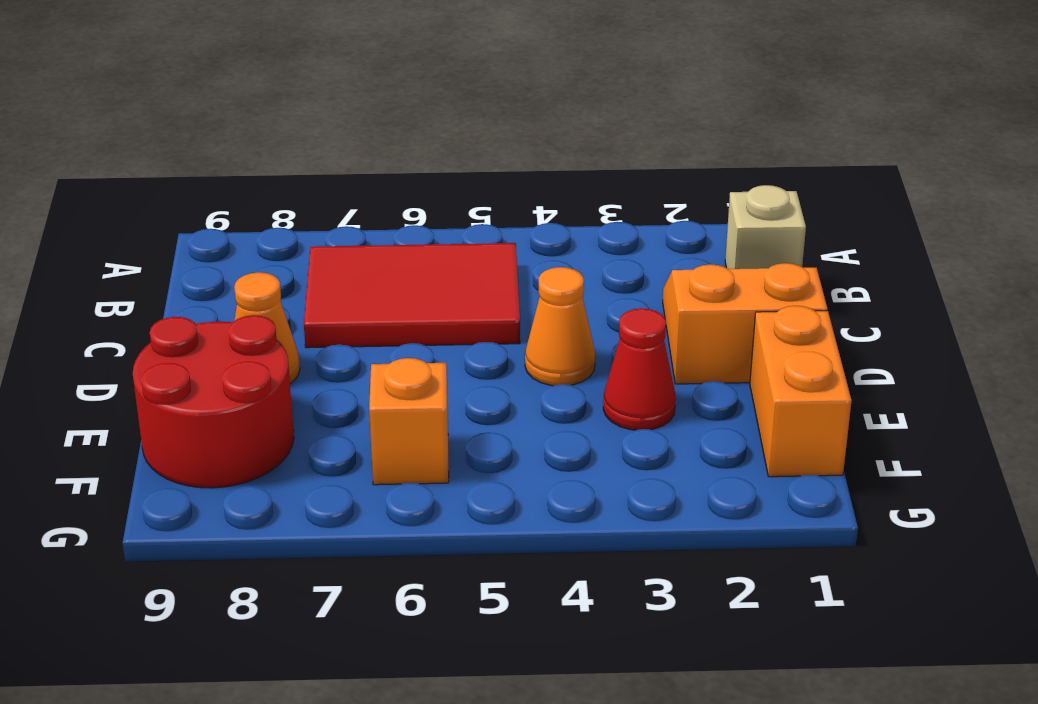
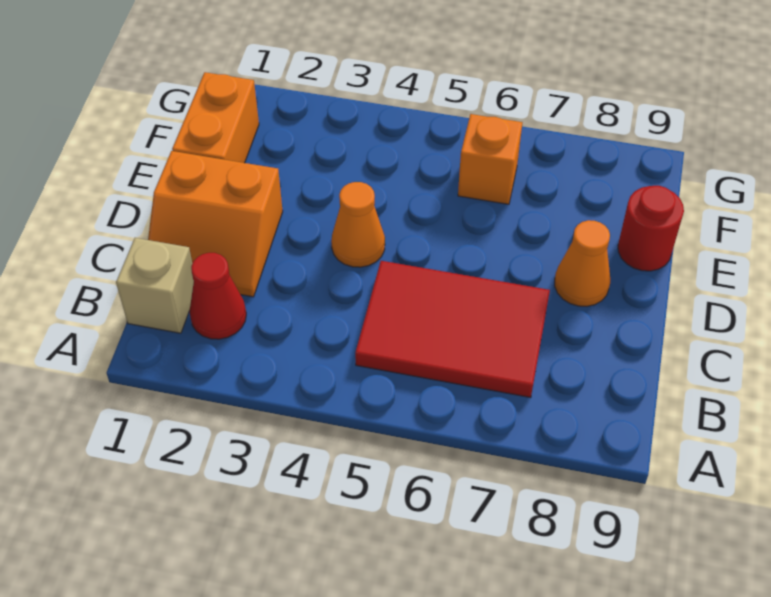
red cone E3 level 1 -> red cone B2 level 1
red round brick E8:F9 level 1 -> red round brick E9 level 1

